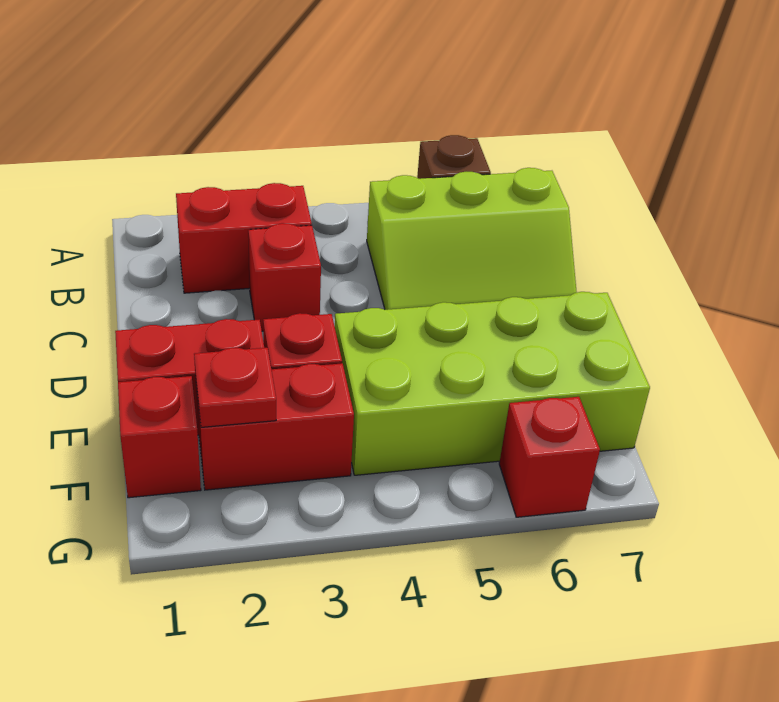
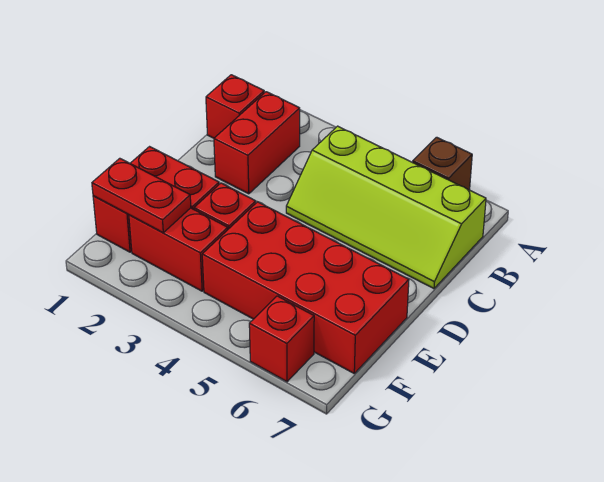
red brick B2:B3 level 1 -> red brick B2:C2 level 1
lime slope B5:C7 level 1 top B -> lime slope B4:C7 level 1 top B
red brick C3 level 1 -> red brick B1 level 1
lime brick E4:F7 level 1 -> red brick E4:F7 level 1
red plate F2 level 2 -> red plate F1:F2 level 2

